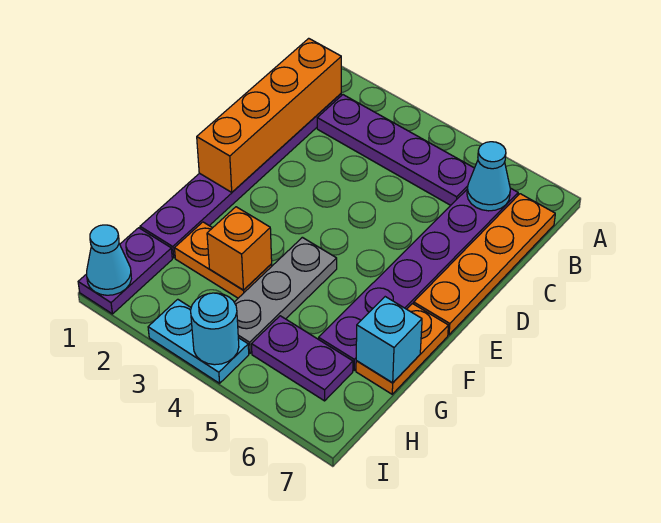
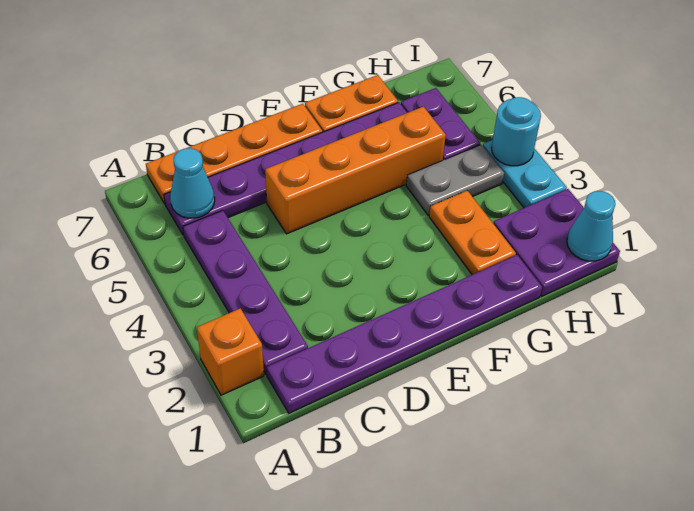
orange brick B1:E1 level 2 -> orange brick D5:G5 level 1
grey plate F4:H4 level 1 -> grey plate G4:H4 level 1
orange brick G3 level 2 -> orange brick A2 level 1
cyan brick G7 level 2 -> none
purple plate H1:I1 level 1 -> purple plate H1:I2 level 1

